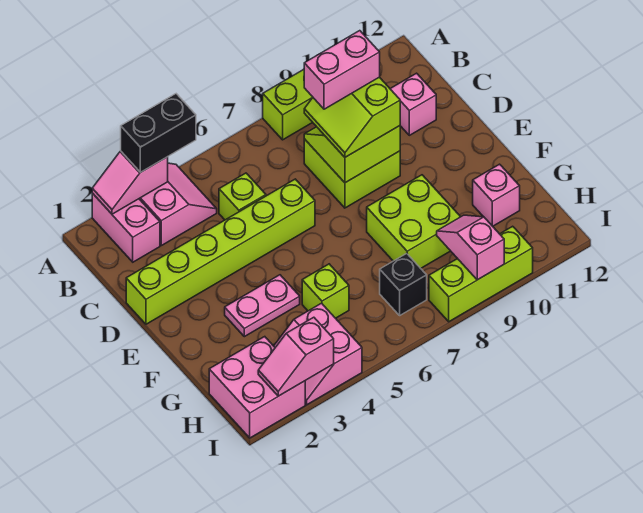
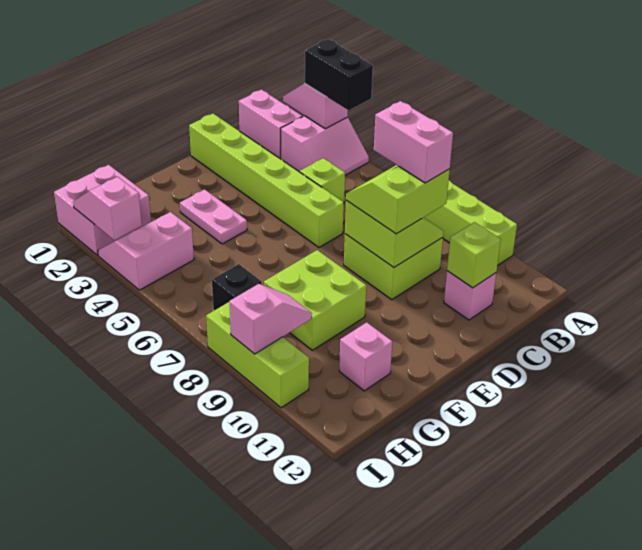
pink brick A2:B2 level 1 -> pink brick B1:B2 level 1
lime brick G5 level 1 -> lime brick C11 level 2

